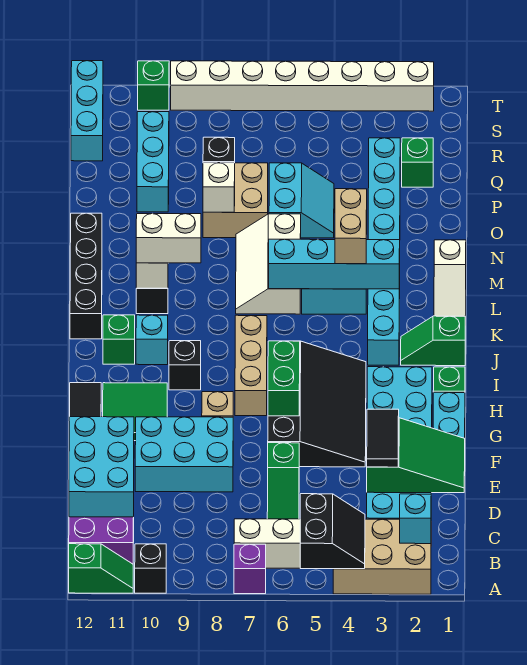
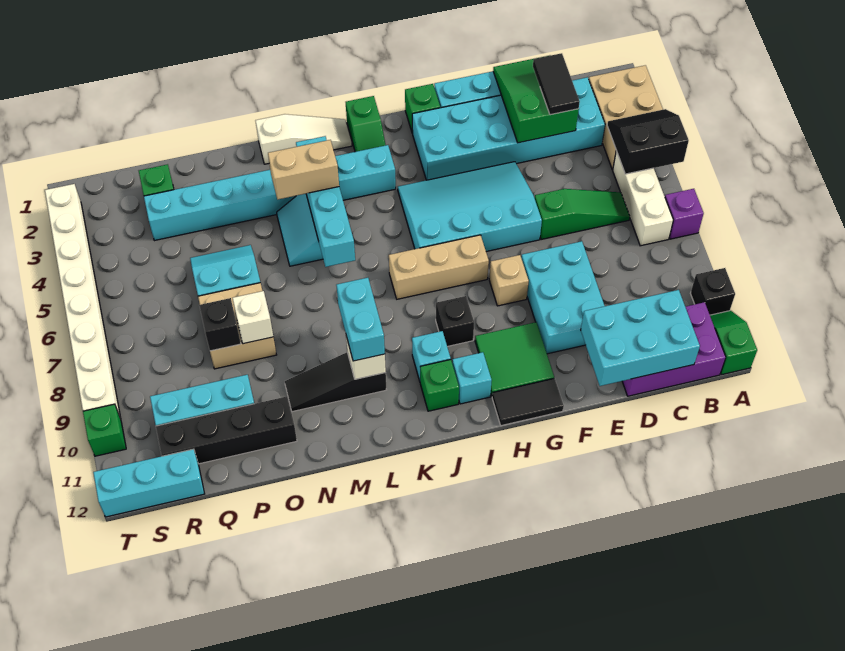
cyan brick B2 level 2 -> cyan brick I11 level 1
black tile D3:E3 level 3 -> black tile D2:D3 level 3
black slope F4:I6 level 1 top 6 -> cyan slope F4:I6 level 1 top 6
green brick G6:H6 level 2 -> none
black brick K12:N12 level 1 -> black brick O11:R11 level 1
white slope L6:N7 level 1 top 6 -> none
white brick L9:L10 level 3 -> cyan brick L9:L10 level 3

